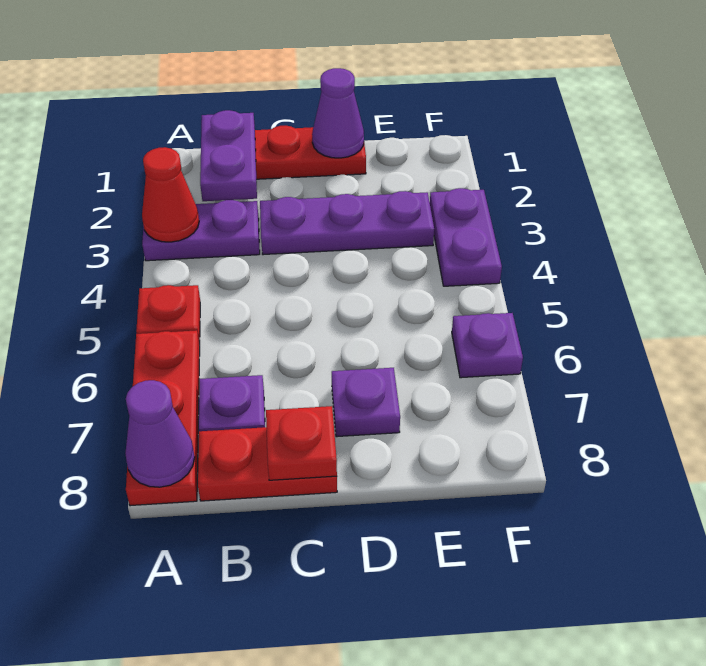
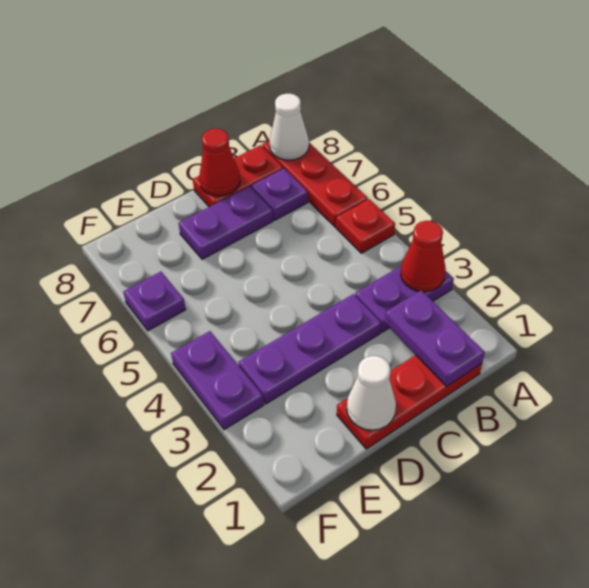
purple cone A8 level 2 -> white cone A8 level 2
red plate C8 level 2 -> red cone C8 level 2
purple cone D1 level 2 -> white cone D1 level 2
purple plate D7 level 1 -> purple plate C7:D7 level 1

